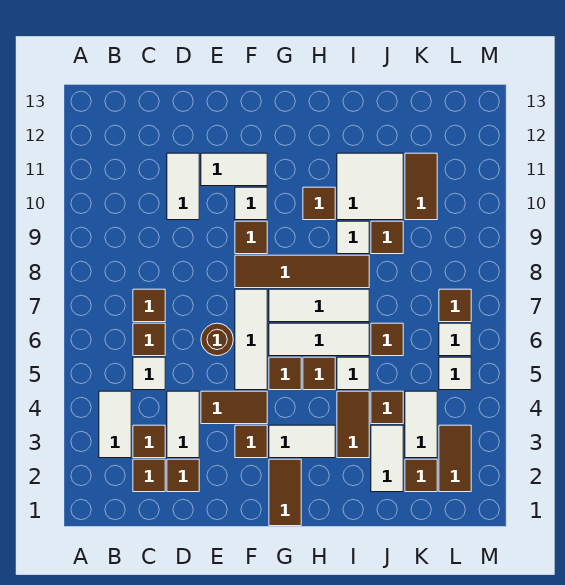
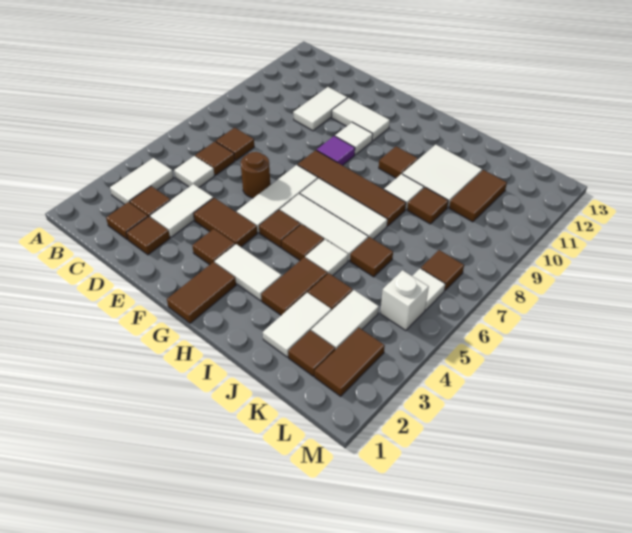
brown tile F9 level 1 -> purple tile F9 level 1
white tile L5 level 1 -> white brick L5 level 1

